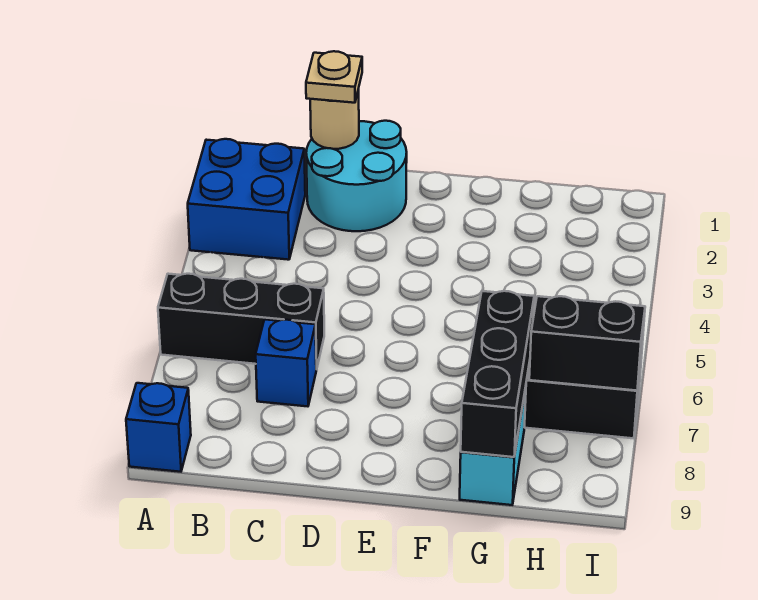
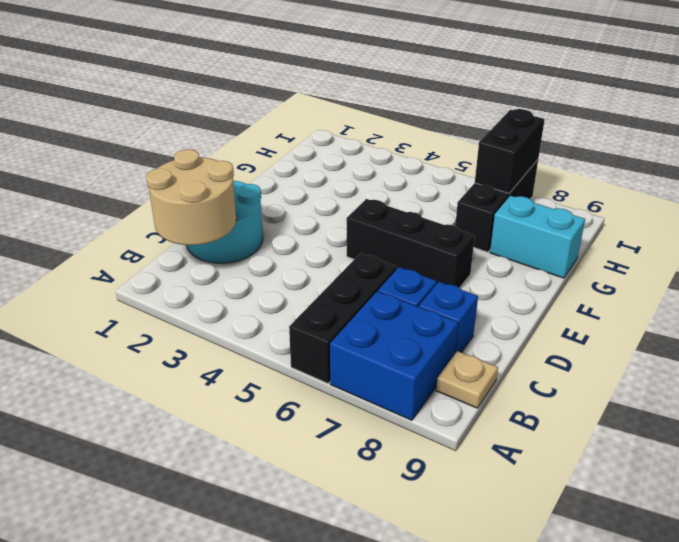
blue brick A2:B3 level 1 -> blue brick A7:B8 level 1
blue brick A9 level 1 -> blue brick C8 level 1
tan round brick C1 level 2 -> tan round brick B1:C2 level 2
tan plate C1 level 3 -> tan plate B9 level 1
black brick G7:G9 level 2 -> black brick E5:E7 level 1

